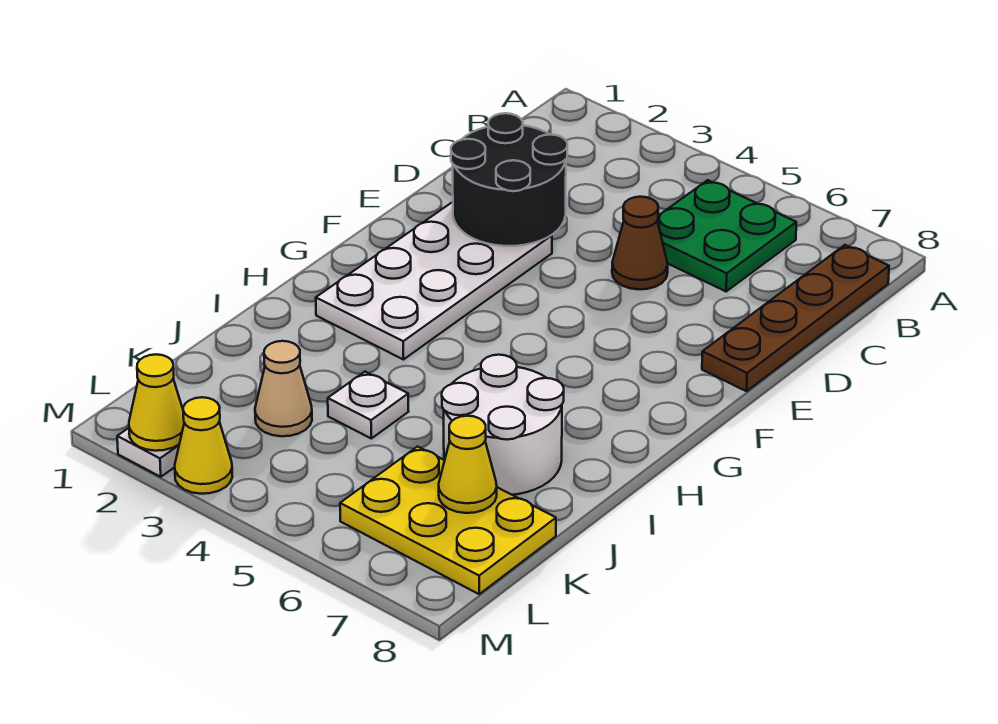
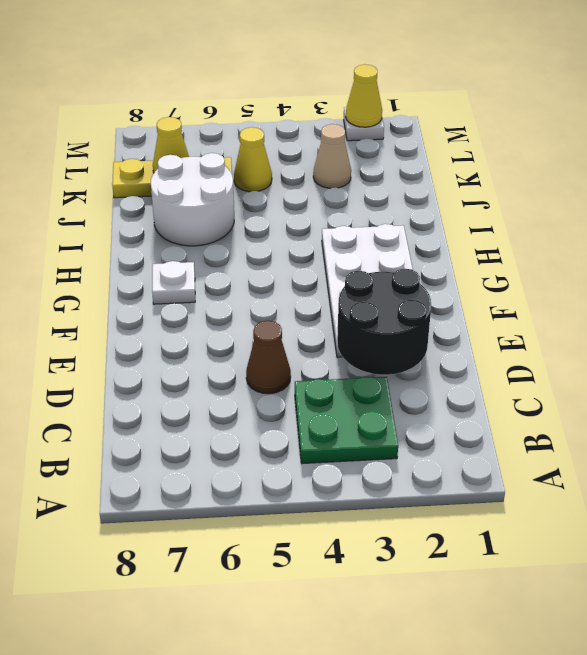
green plate B5:C6 level 1 -> green plate B3:C4 level 1
brown plate B8:E8 level 1 -> none
white plate J4 level 1 -> white plate G7 level 1
yellow plate K6:L8 level 1 -> yellow plate K6:K8 level 1
yellow cone M3 level 1 -> yellow cone K5 level 1

